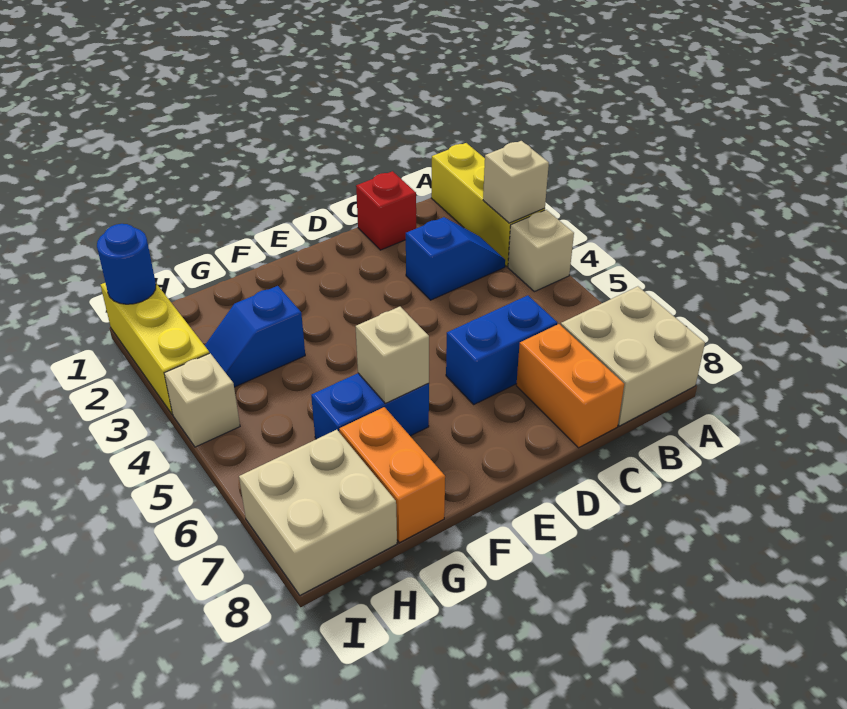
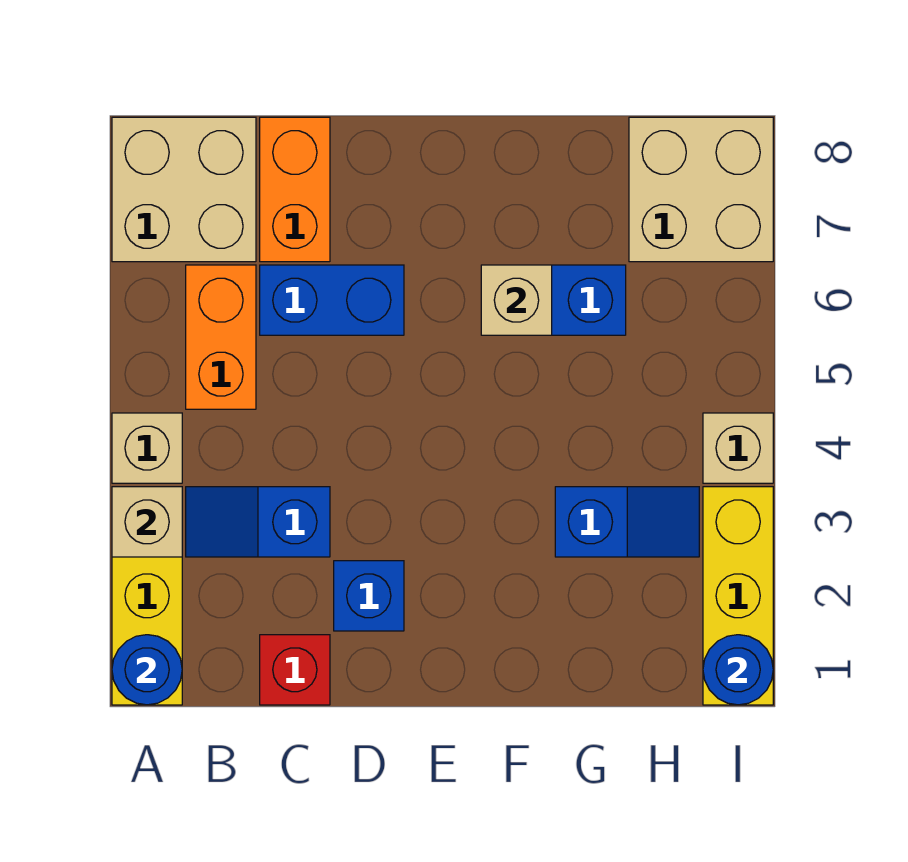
none -> blue round brick A1 level 2
none -> blue brick D2 level 1
orange brick G7:G8 level 1 -> orange brick B5:B6 level 1

